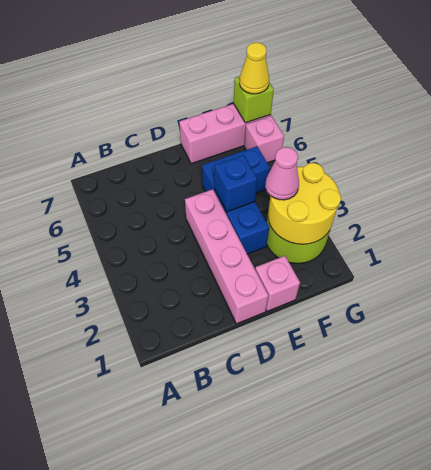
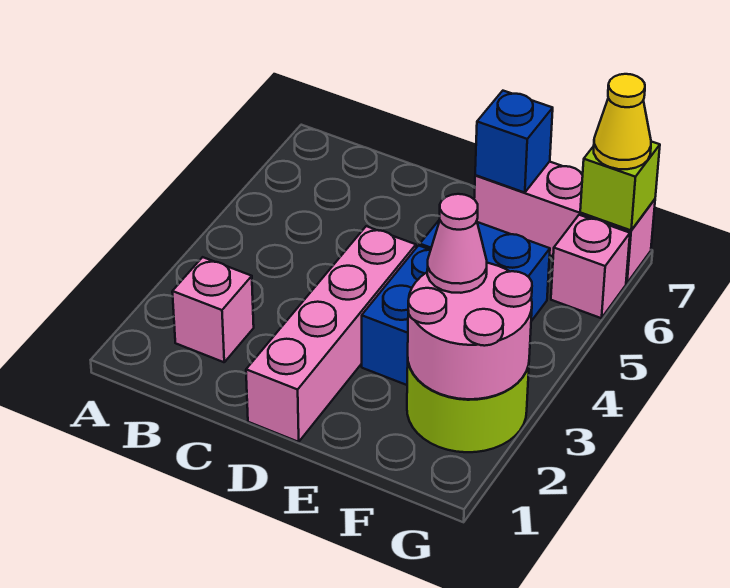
pink brick E1 level 1 -> pink brick B2 level 1
blue brick E4 level 2 -> blue brick E7 level 2
yellow round brick F2:G3 level 2 -> pink round brick F2:G3 level 2

